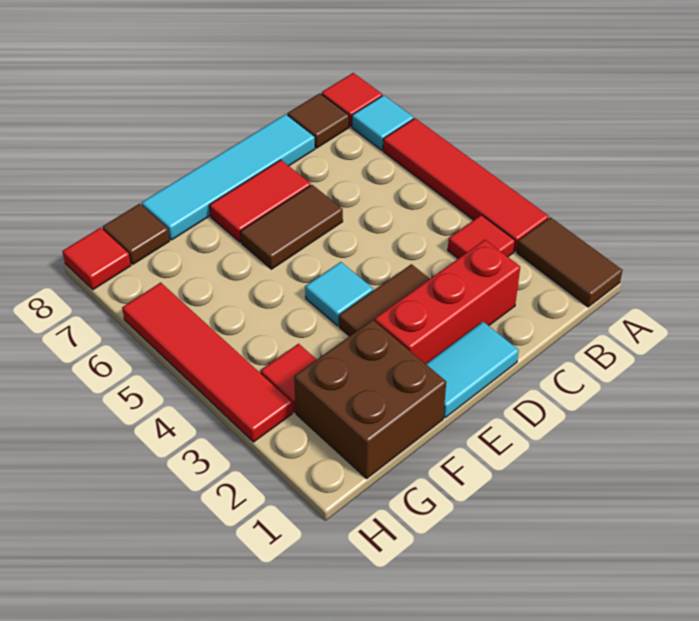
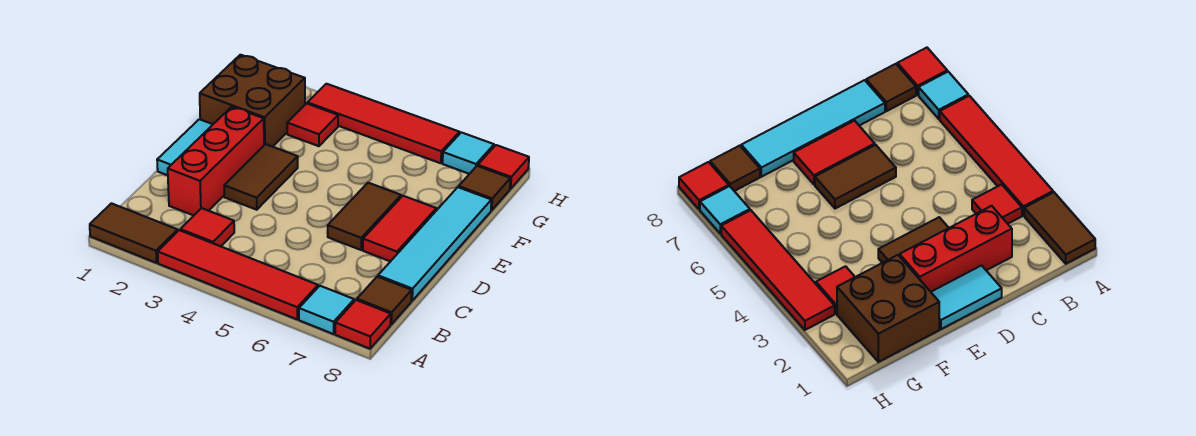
cyan tile E4 level 1 -> cyan tile H7 level 1

